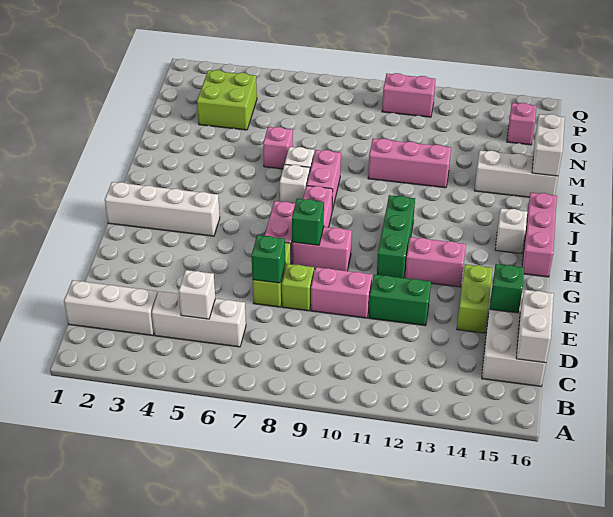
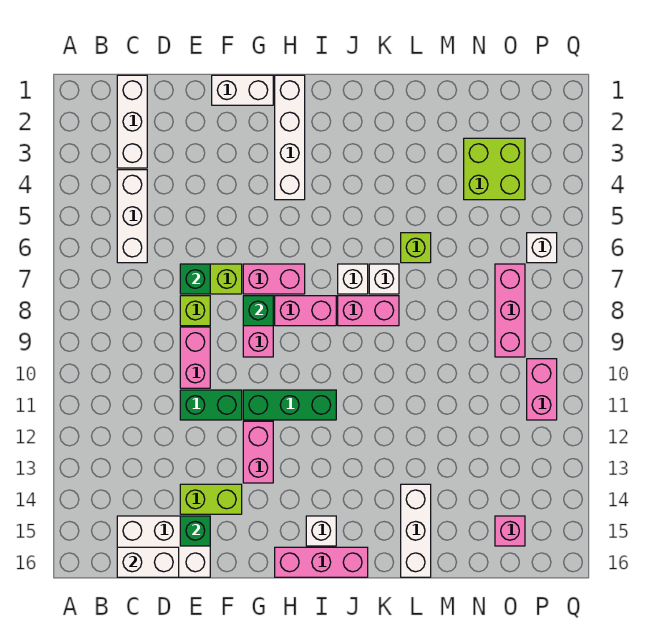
white brick C5 level 2 -> white brick P6 level 1
green brick E11:E12 level 1 -> green brick E11:F11 level 1
pink brick L6 level 1 -> lime brick L6 level 1
pink brick L10:L12 level 1 -> pink brick O7:O9 level 1
white brick L16:M16 level 2 -> white brick F1:G1 level 1

